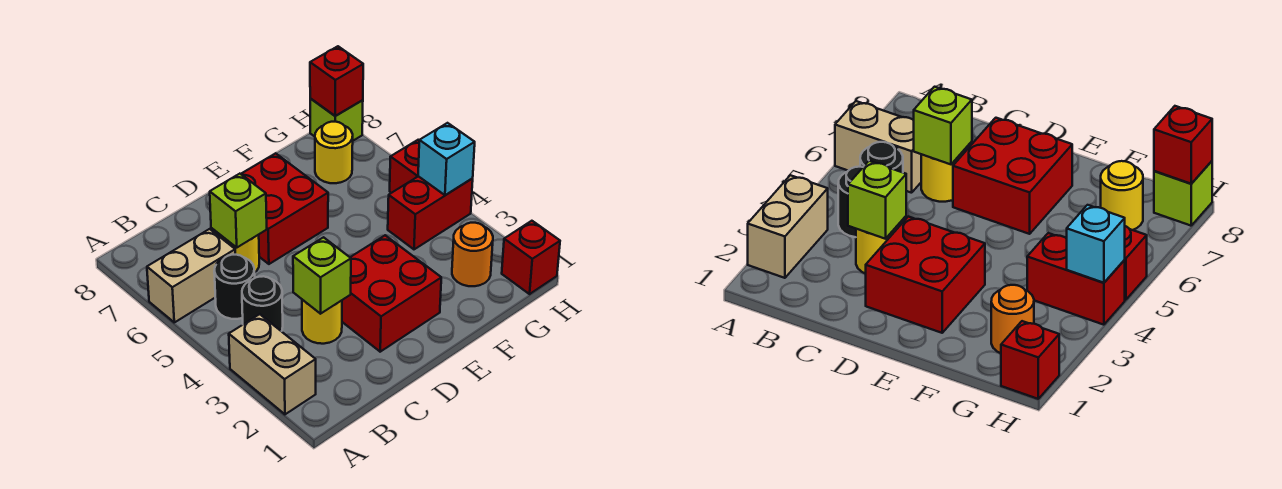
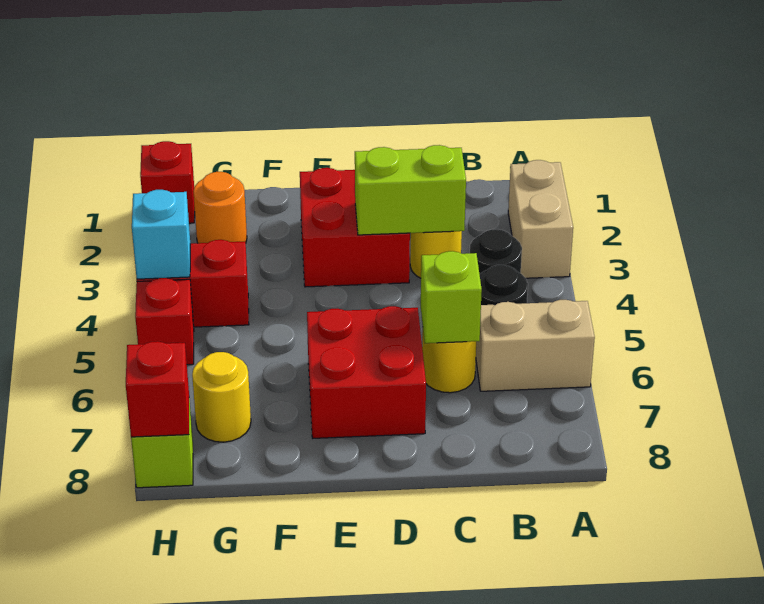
lime brick C3 level 2 -> lime brick C3:D3 level 2

